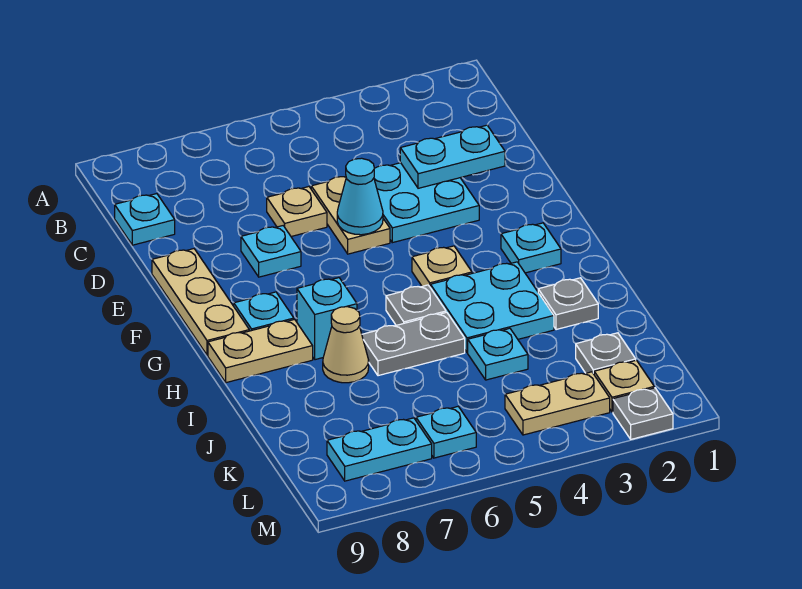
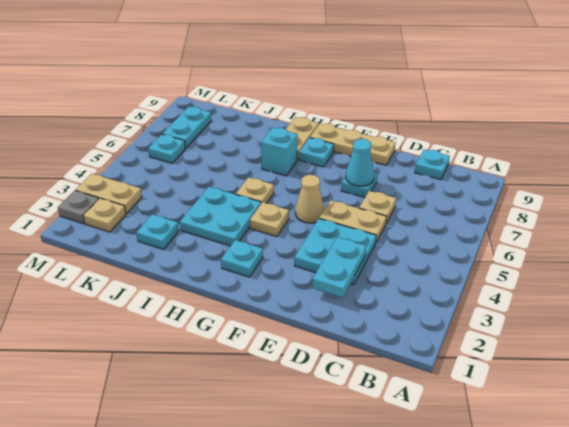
cyan cone E5 level 2 -> cyan cone E7 level 2
grey plate H5 level 1 -> tan plate H5 level 1
grey plate I2 level 1 -> none
grey plate I5:I6 level 1 -> none
tan cone I7 level 1 -> tan cone F5 level 1
cyan plate J4 level 1 -> cyan plate J2 level 1
grey plate K2 level 1 -> none
tan plate L3:L4 level 1 -> tan plate L3:M3 level 1

